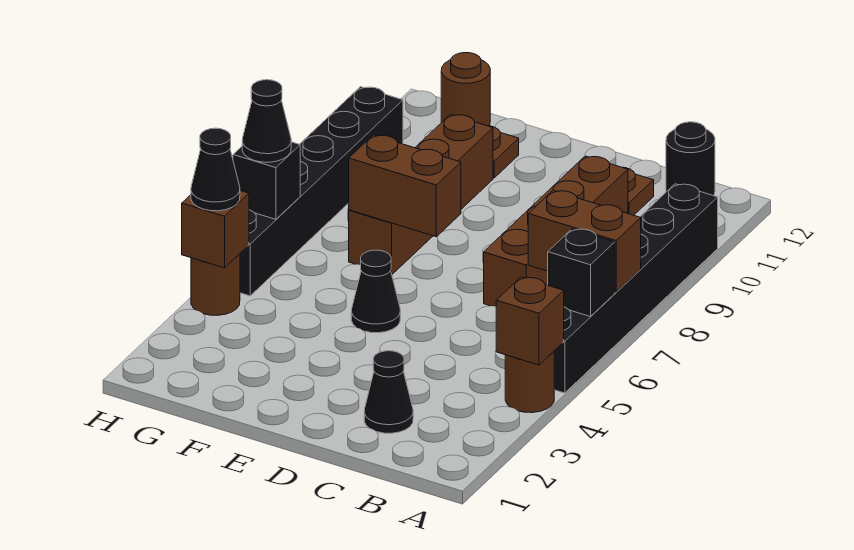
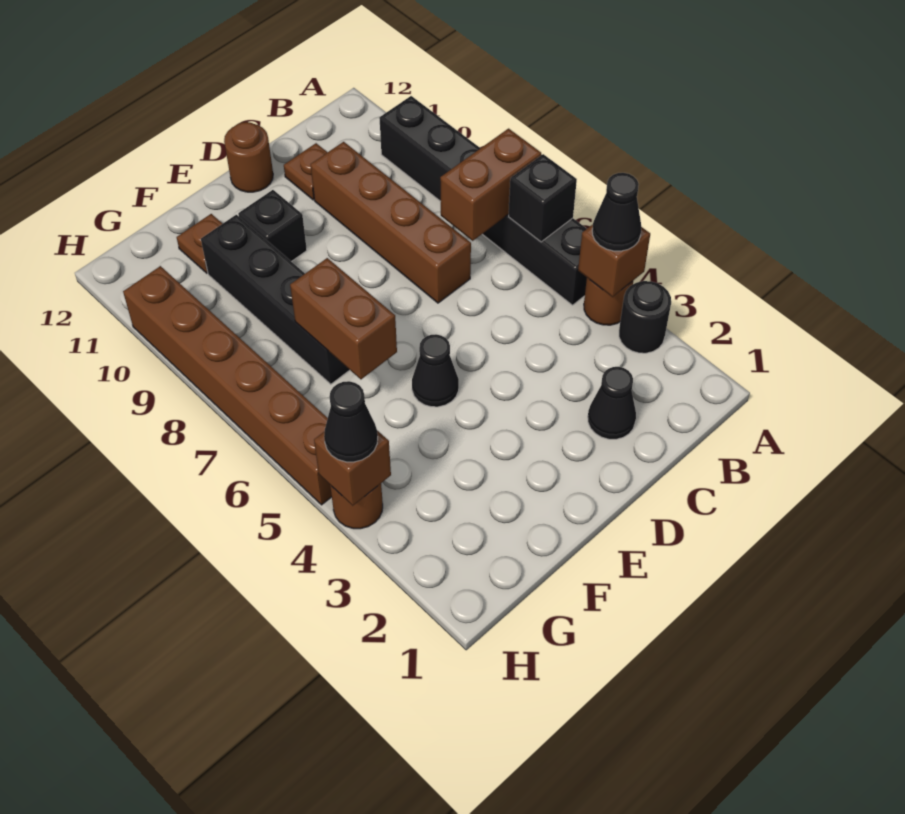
black round brick B12 level 1 -> black round brick A3 level 1
brown brick E7:F7 level 2 -> brown brick F6:F7 level 2
brown brick F7:F10 level 1 -> black brick F7:F10 level 1
brown round brick G12 level 1 -> brown round brick D12 level 1
black brick H5:H10 level 1 -> brown brick H5:H10 level 1
black brick H6 level 2 -> black brick E10 level 1
black cone H6 level 3 -> black cone A4 level 3

